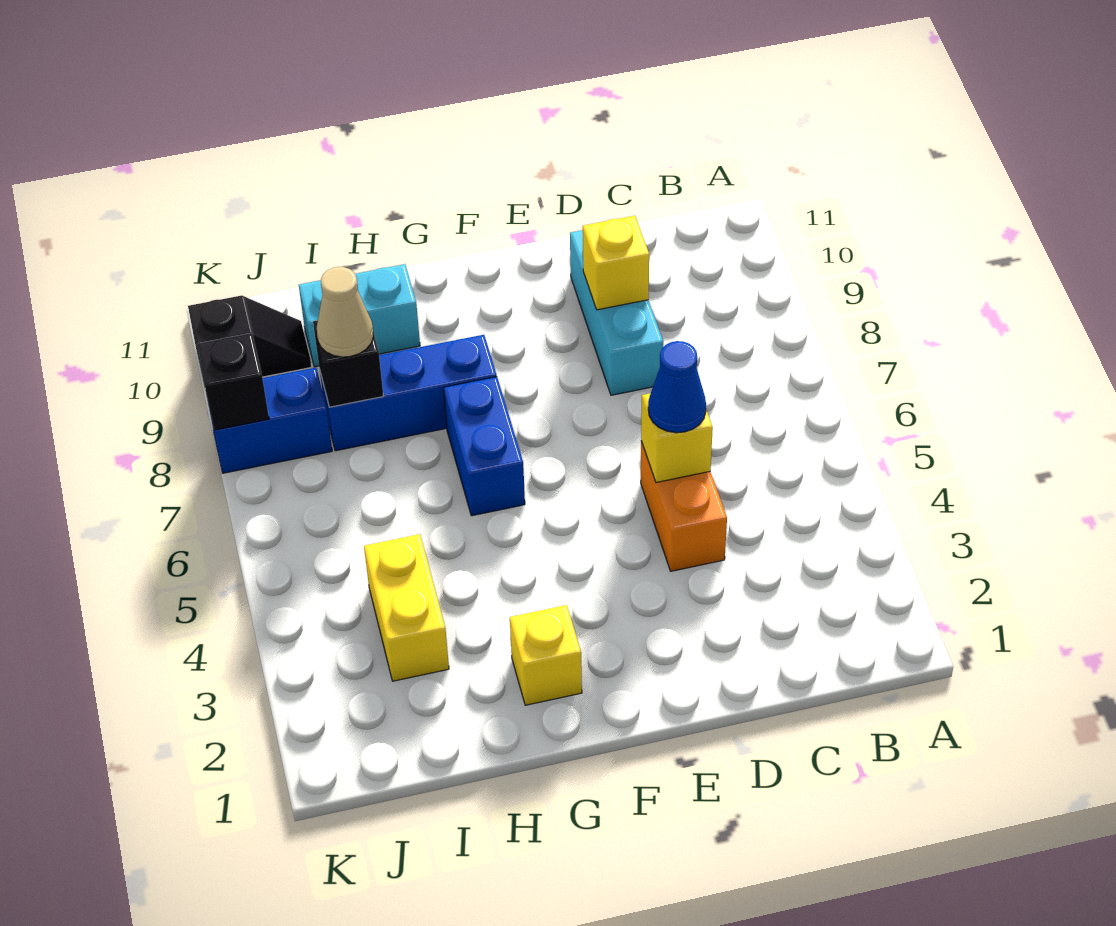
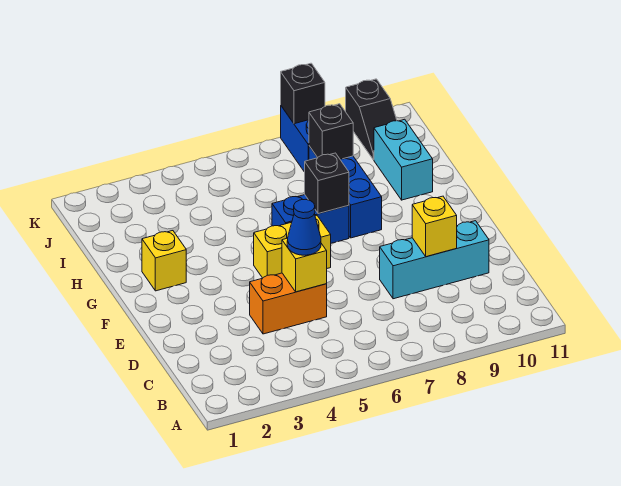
none -> black brick G7 level 2
yellow brick I3:I4 level 1 -> yellow brick F5:F6 level 1
tan cone I8 level 3 -> none

